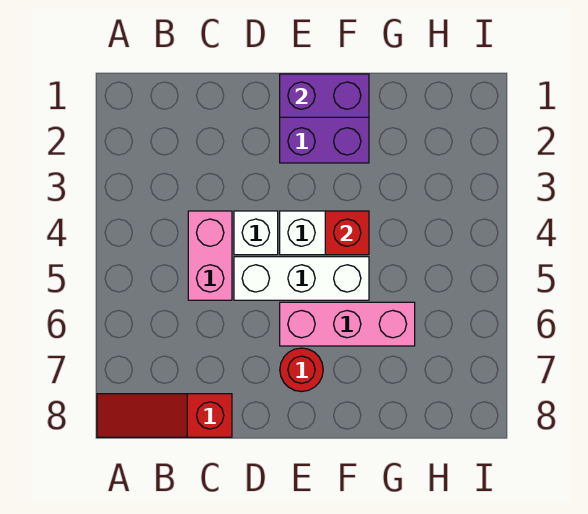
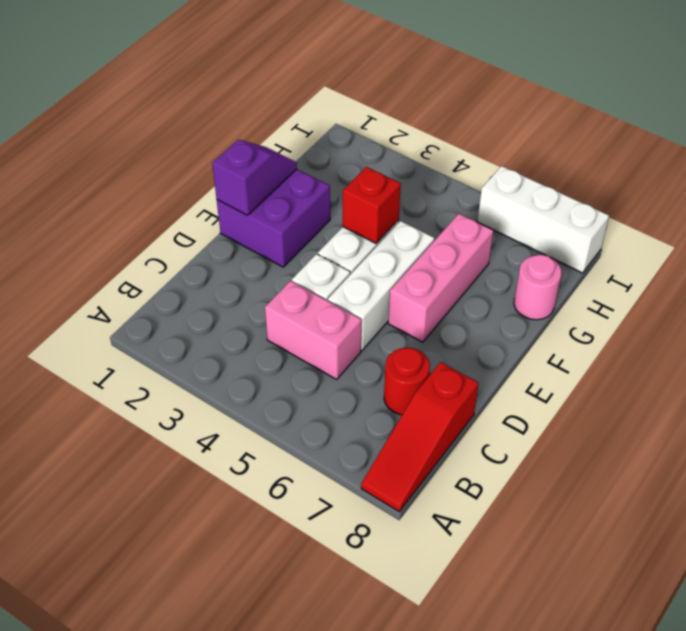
purple brick E1:F1 level 2 -> purple slope E1:F1 level 2 top E
red round brick E7 level 1 -> red round brick C7 level 1
none -> pink round brick G8 level 1
none -> white brick I6:I8 level 1

